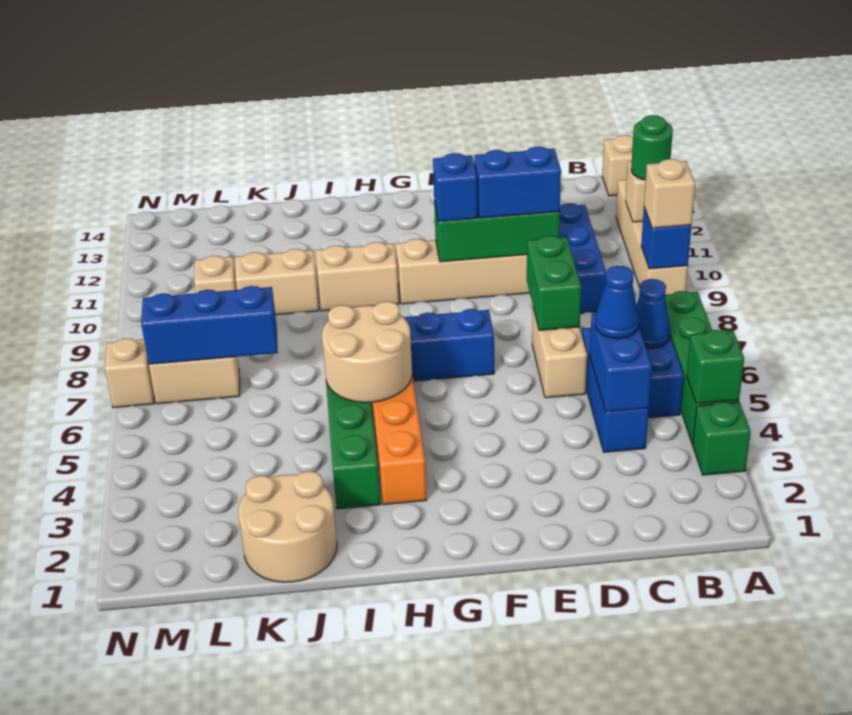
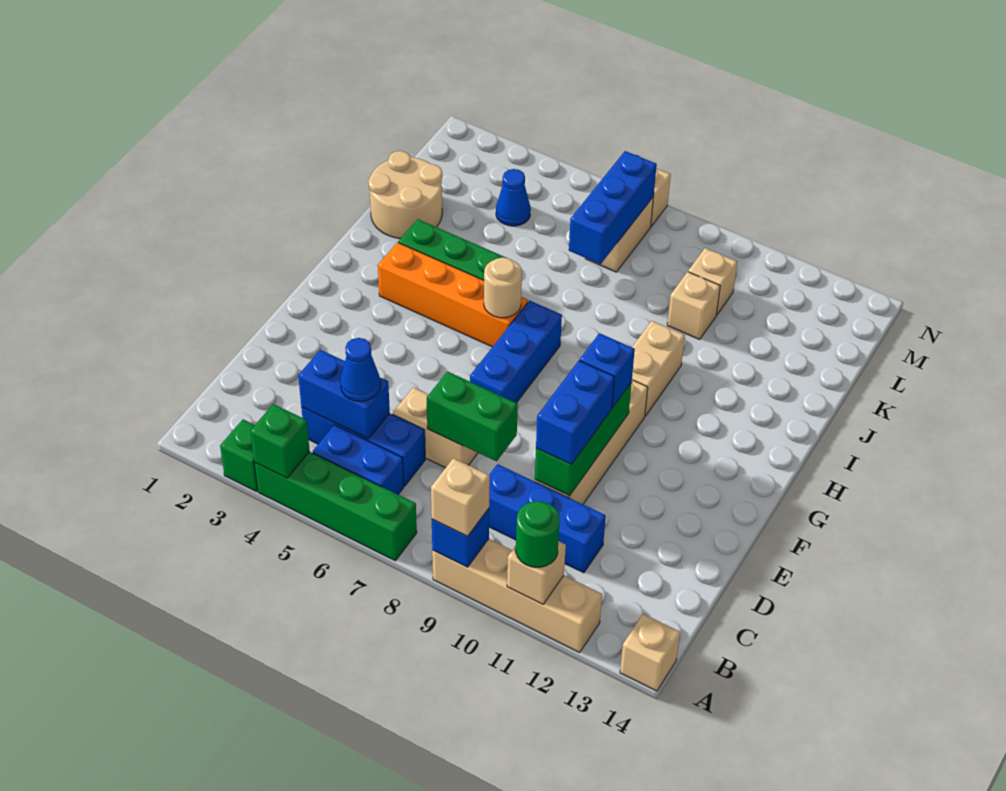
blue cone B6 level 2 -> blue cone L4 level 1
tan round brick H5:I6 level 2 -> tan round brick H6 level 2
tan brick J10:K10 level 1 -> tan brick K10 level 1

